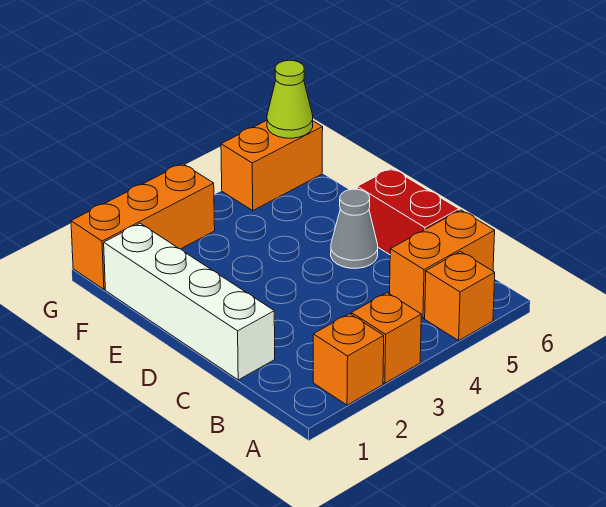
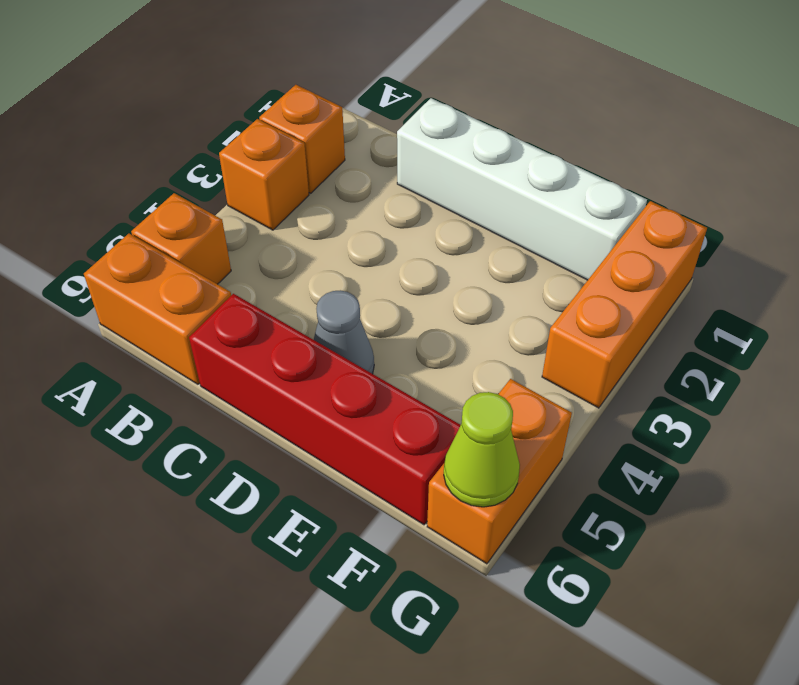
orange brick B5:B6 level 1 -> orange brick A6:B6 level 1
red brick C6:D6 level 1 -> red brick C6:F6 level 1

